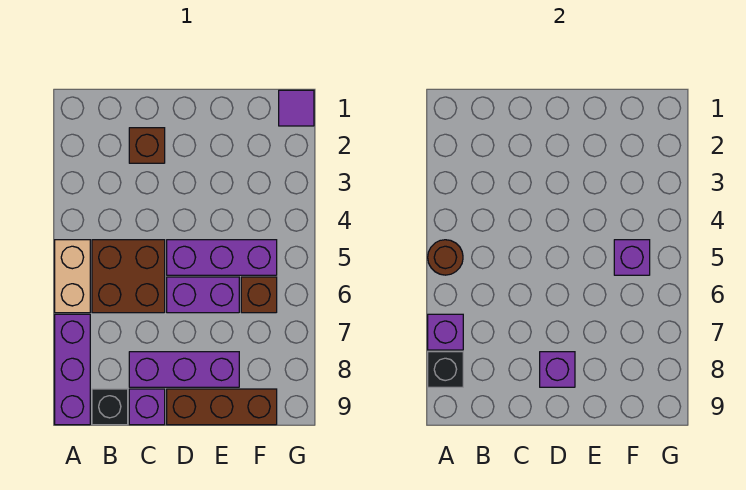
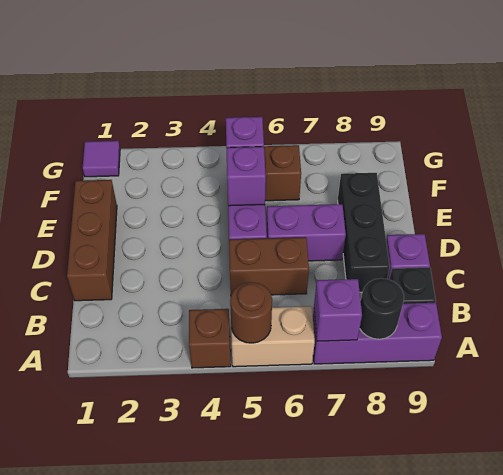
black brick A8 level 2 -> black round brick A8 level 2
brown brick B5:C6 level 1 -> brown brick C5:C6 level 1
brown brick C2 level 1 -> brown brick A4 level 1
purple brick C8:E8 level 1 -> black brick C8:E8 level 1
purple brick D6:E6 level 1 -> purple brick D6:D7 level 1
purple brick D8 level 2 -> purple brick E5 level 2
brown brick D9:F9 level 1 -> brown brick C1:E1 level 1

